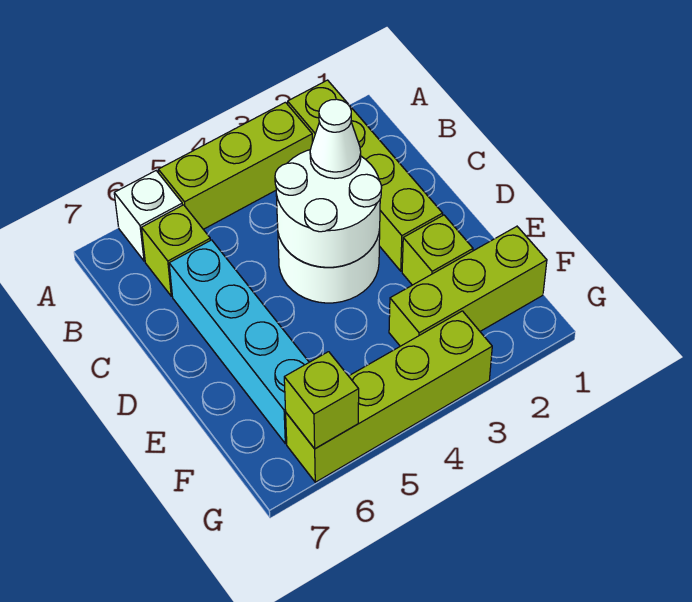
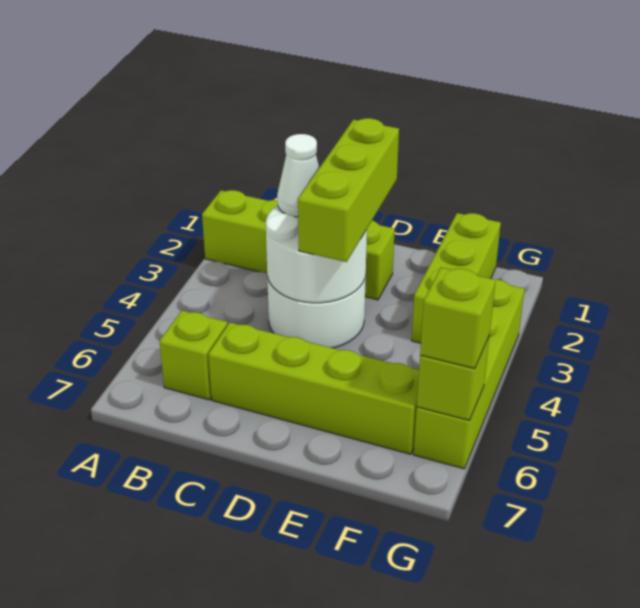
lime brick A3:A5 level 1 -> lime brick D2:D4 level 3
white brick A6 level 1 -> none
cyan brick C6:F6 level 1 -> lime brick C6:F6 level 1
lime brick E2 level 1 -> lime brick G6 level 3

